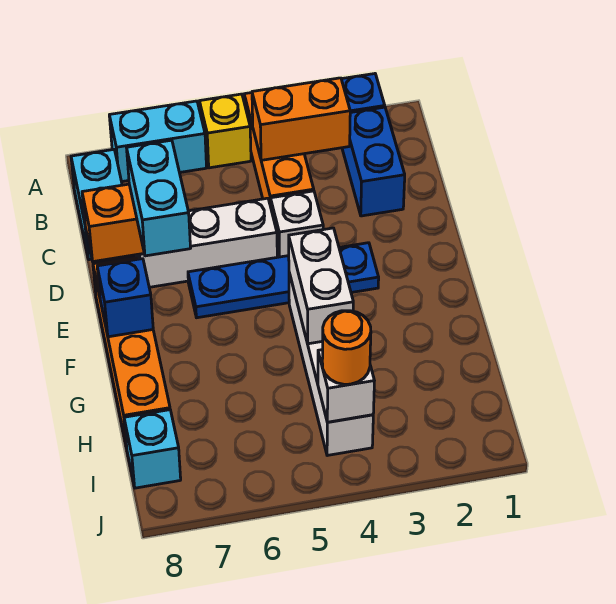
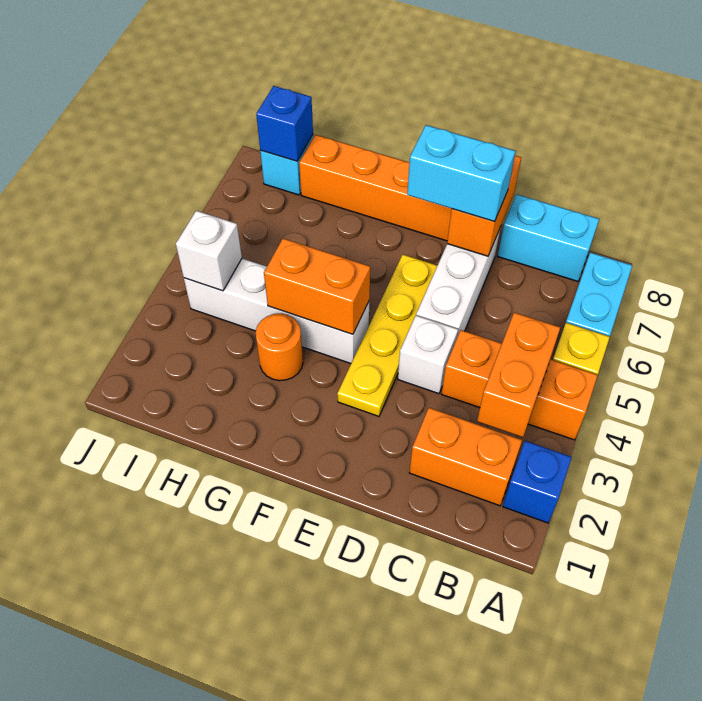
blue brick B2:C2 level 1 -> orange brick B2:C2 level 1
blue plate E3:E6 level 1 -> yellow plate E3:E6 level 1
white brick F4:G4 level 2 -> orange brick F4:G4 level 2
blue brick F8 level 2 -> blue brick I8 level 2
orange round brick I4 level 3 -> orange round brick G3 level 1

